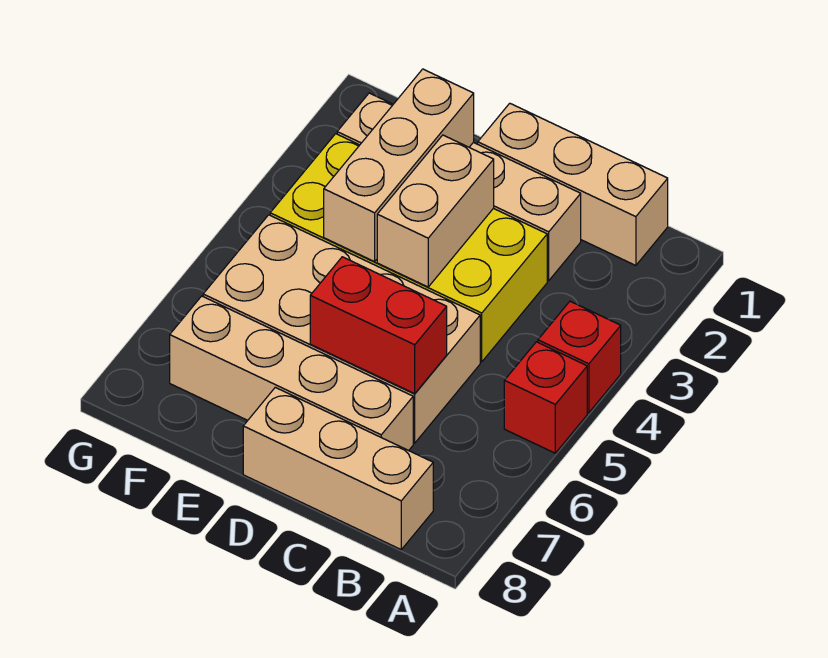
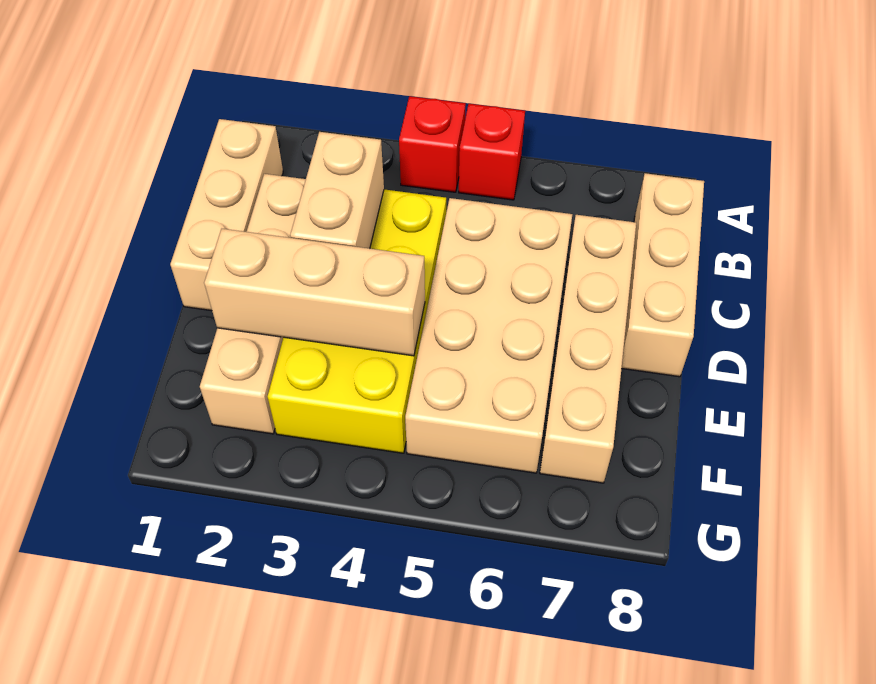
red brick C6:D6 level 2 -> none
tan brick D3:D4 level 2 -> tan brick C3:D3 level 2

